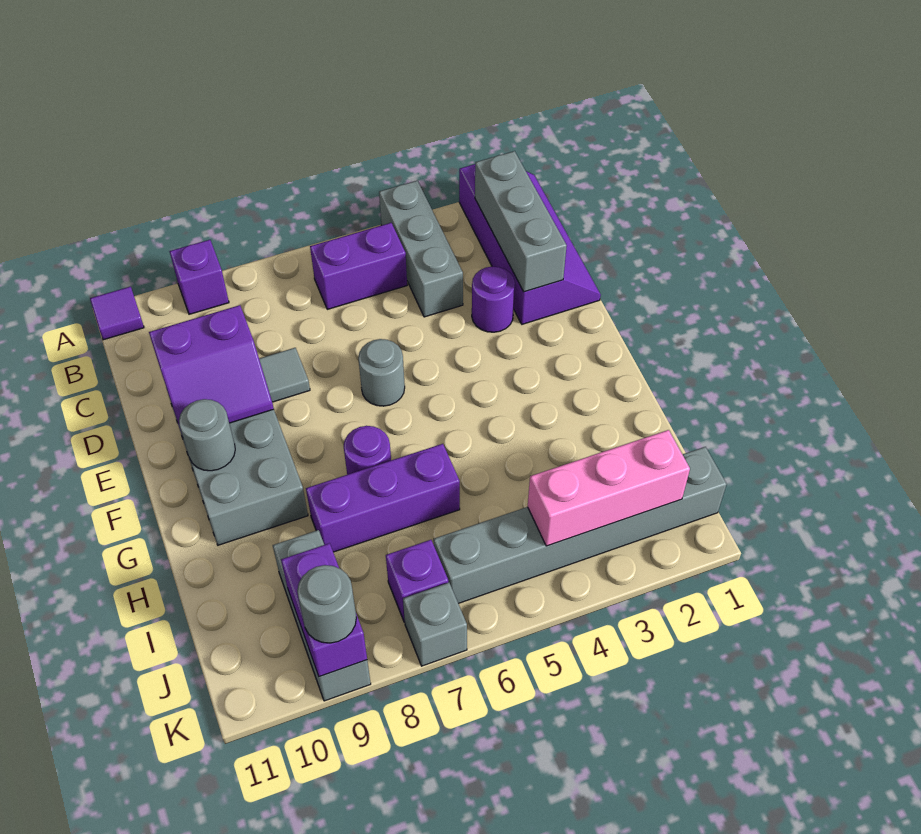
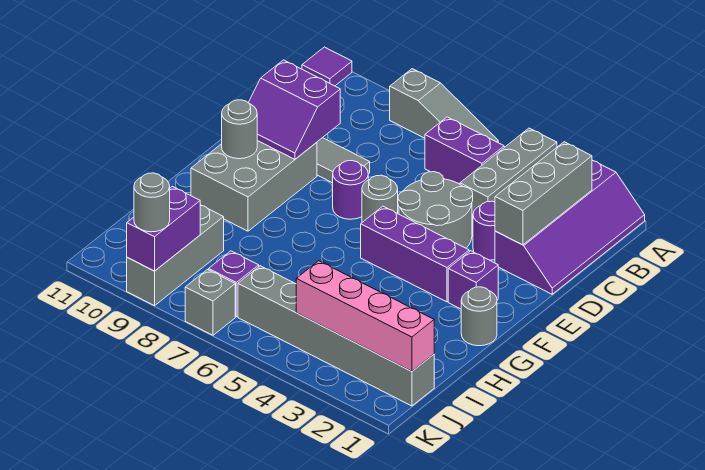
none -> grey slope A6:A8 level 1 top 8
purple brick A9 level 1 -> purple brick F2 level 1
none -> grey round brick D4:E5 level 1
none -> grey round brick G1 level 1
purple round brick G7 level 1 -> purple round brick E7 level 1
purple brick H6:H8 level 1 -> purple brick F3:F5 level 1
pink brick J2:J4 level 2 -> pink brick J1:J4 level 2

